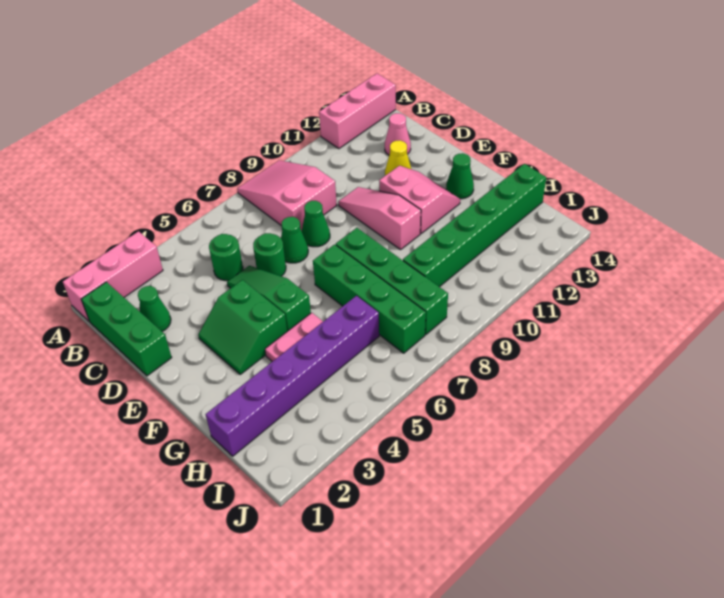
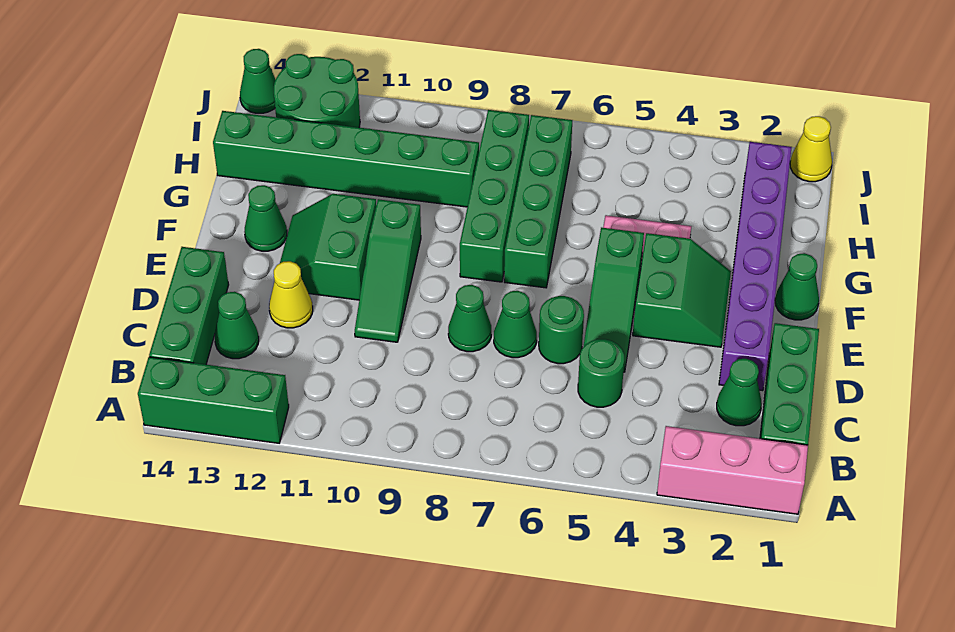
pink slope A8:C9 level 1 top C -> none
pink brick A12:A14 level 1 -> green brick A12:A14 level 1
none -> green brick B14:D14 level 1
pink cone C13 level 1 -> green cone C13 level 1
pink slope D10:F10 level 1 top F -> green slope D10:F10 level 1 top F
pink slope E11:F12 level 1 top 11 -> green slope E11:F12 level 1 top 11
none -> green cone F1 level 1
purple brick H1:H6 level 1 -> purple brick D2:I2 level 1
none -> green round brick I12:J13 level 1
none -> yellow cone J1 level 1
none -> green cone J14 level 1

